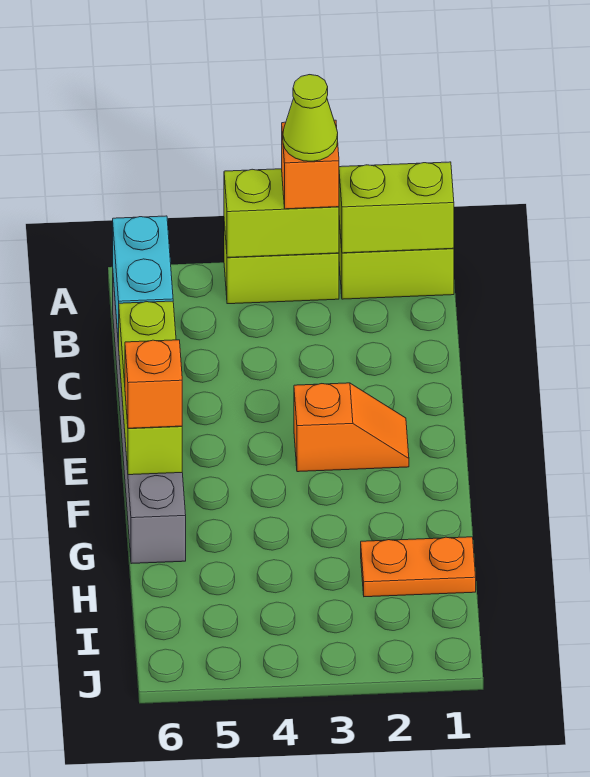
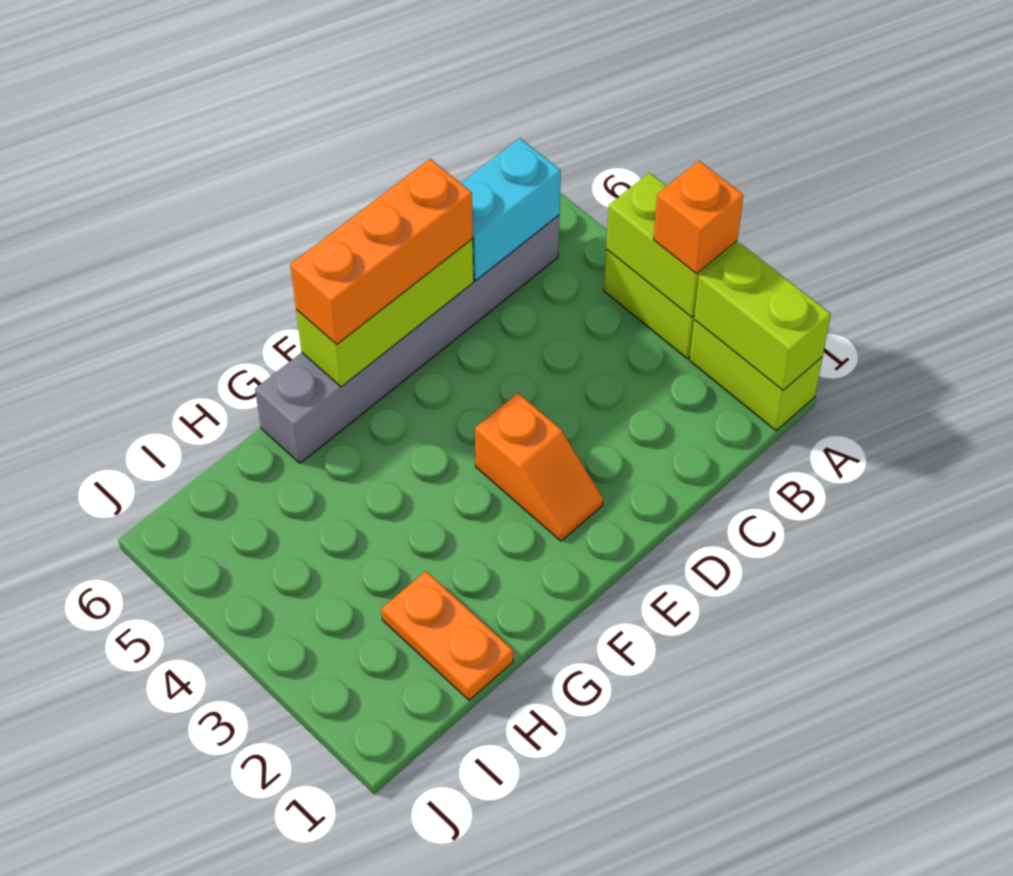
lime cone A3 level 4 -> none
orange brick F6 level 3 -> orange brick D6:F6 level 3

